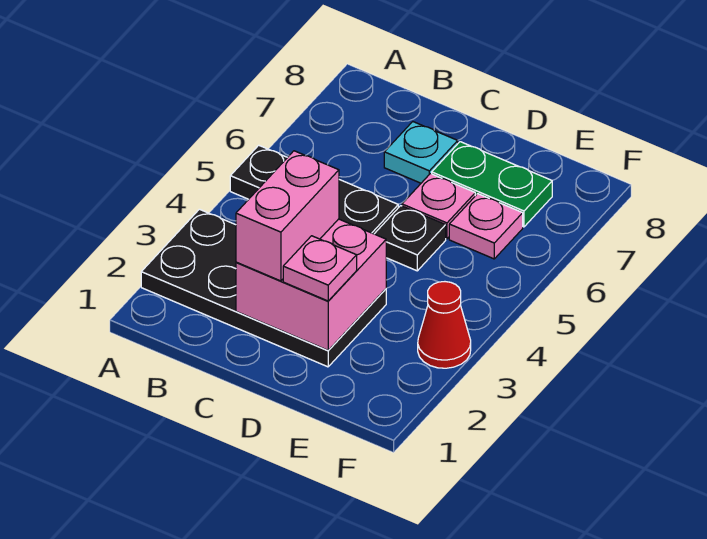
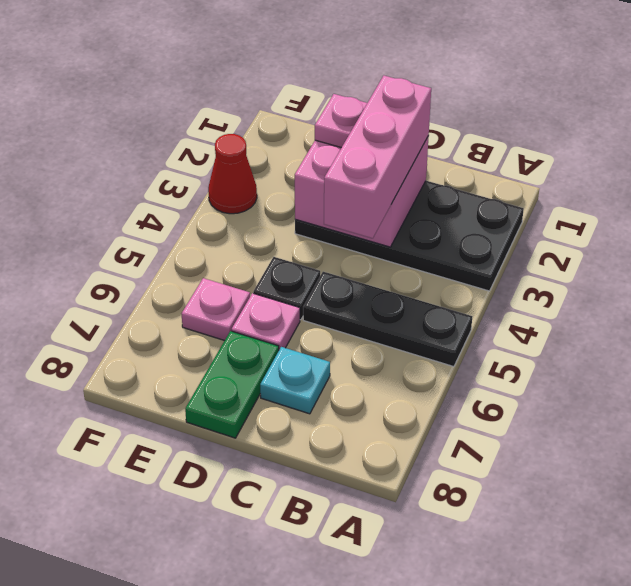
pink brick C2:C3 level 3 -> pink brick C2:C4 level 3
green plate D7:E7 level 1 -> green plate D7:D8 level 1

